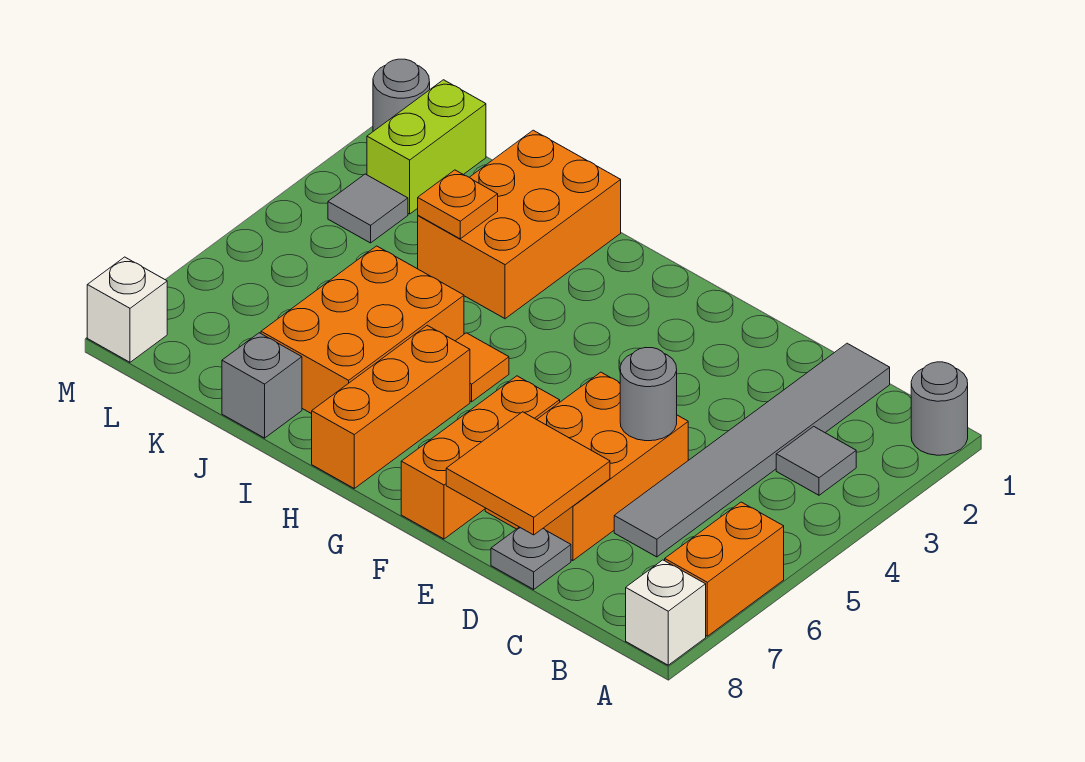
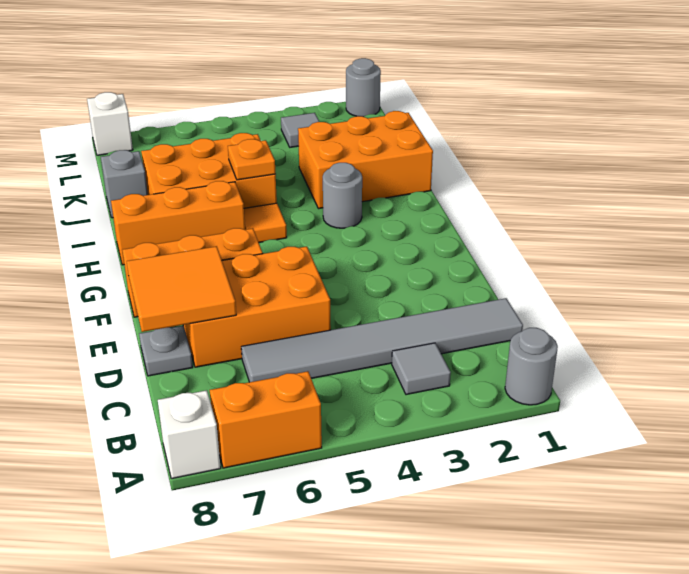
grey round brick D5 level 2 -> grey round brick H3 level 1
orange plate J3 level 2 -> orange plate I5 level 2
lime brick L1:L2 level 1 -> none

